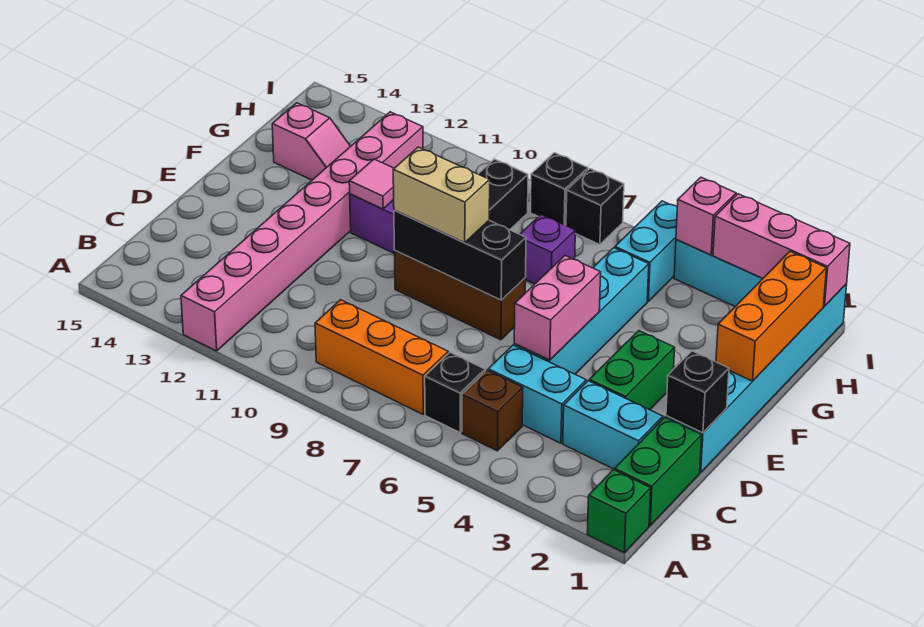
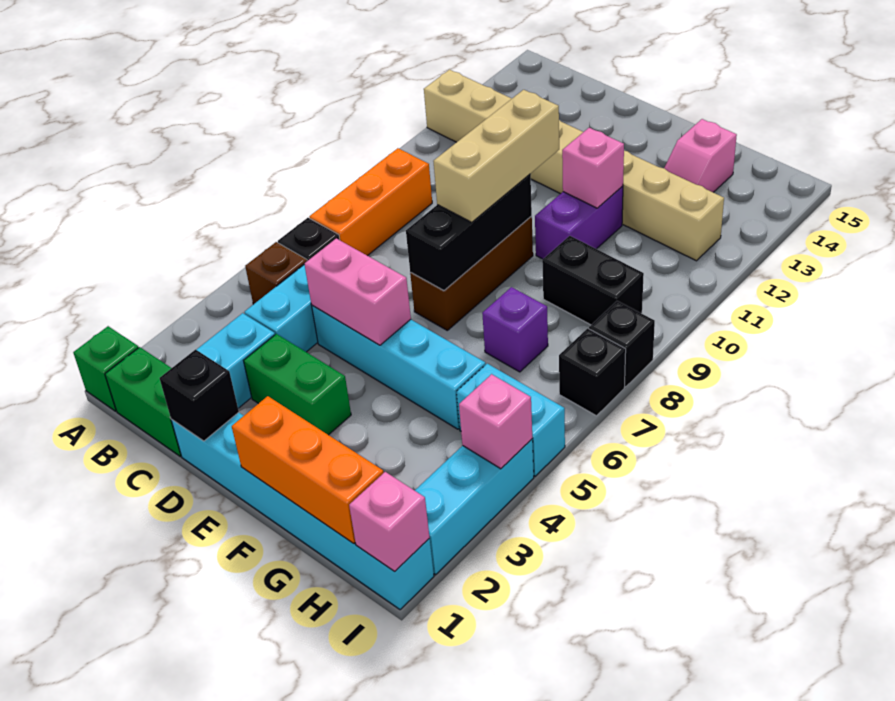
pink brick A12:H12 level 1 -> tan brick A12:H12 level 1
tan brick E8:E9 level 3 -> tan brick E8:E10 level 3
pink tile F11 level 2 -> pink brick F11 level 2
pink brick I1:I3 level 2 -> pink brick I1 level 2

